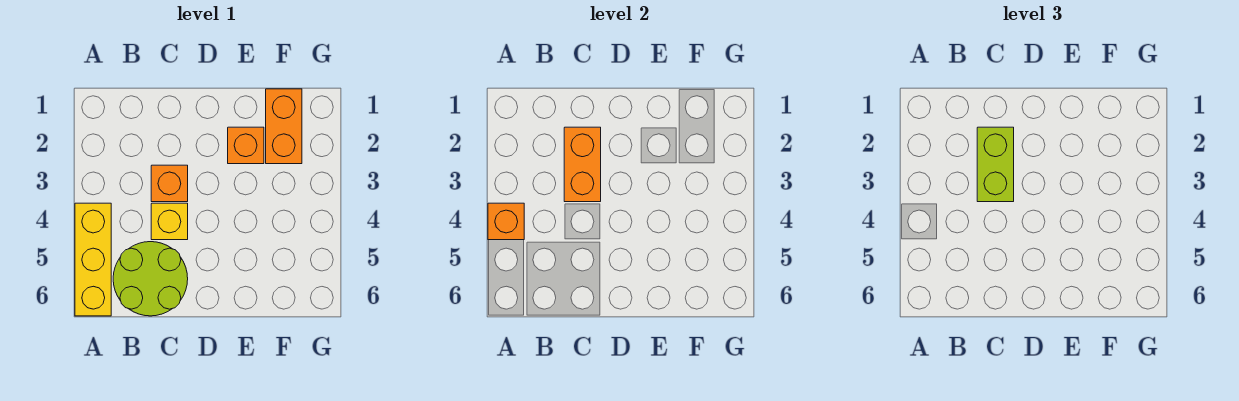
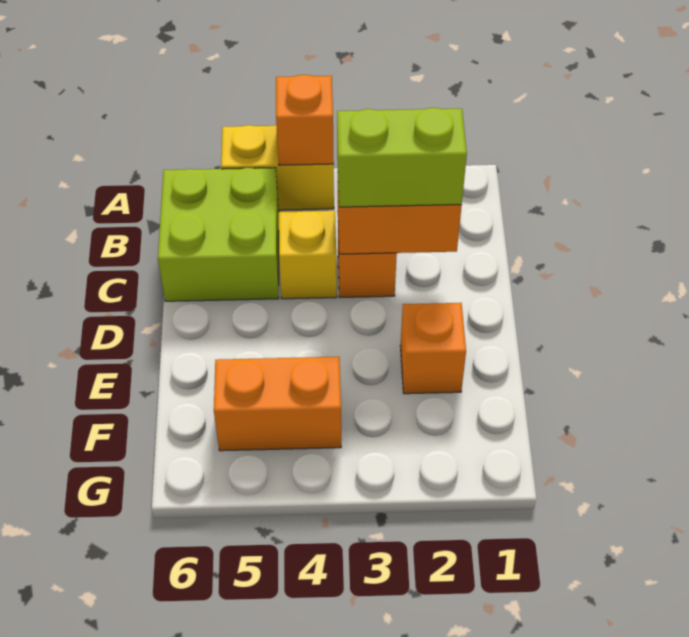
yellow brick A4:A6 level 1 -> yellow brick A4:A5 level 1
lime round brick B5:C6 level 1 -> lime brick B5:C6 level 1
orange brick F1:F2 level 1 -> orange brick F4:F5 level 1

